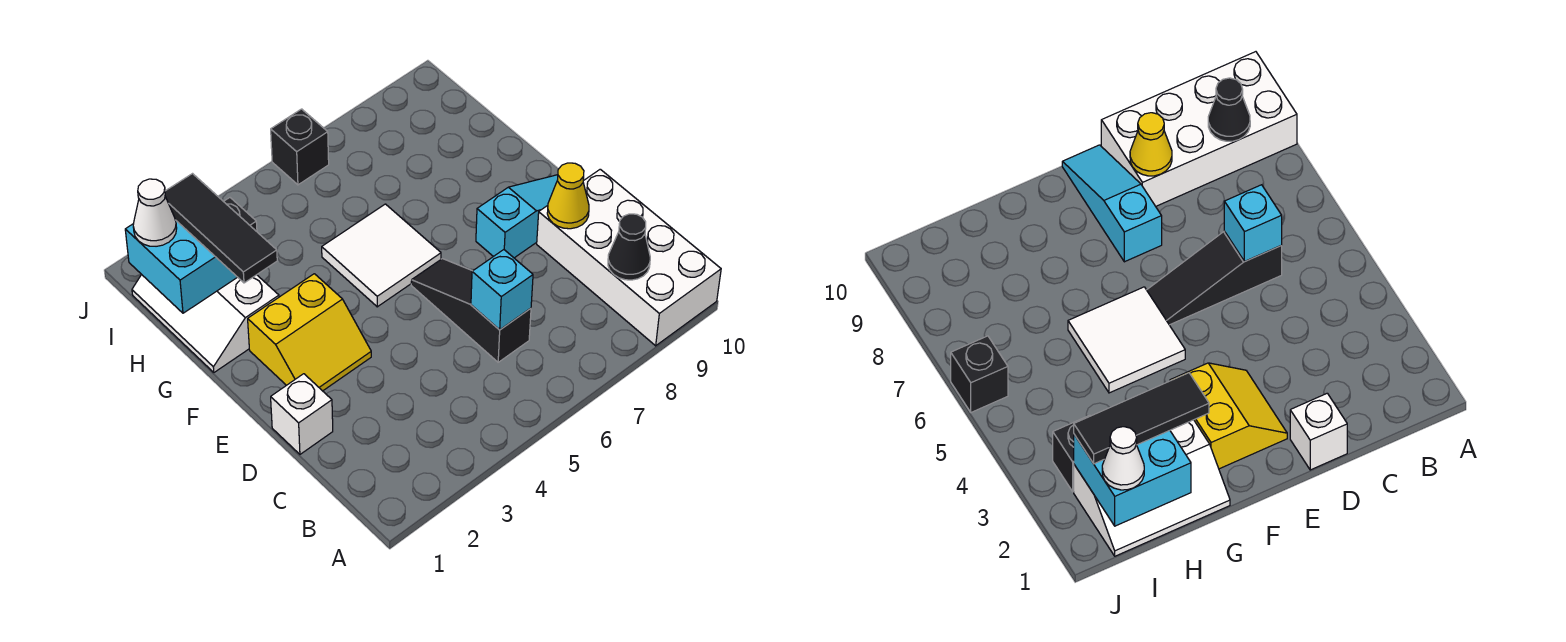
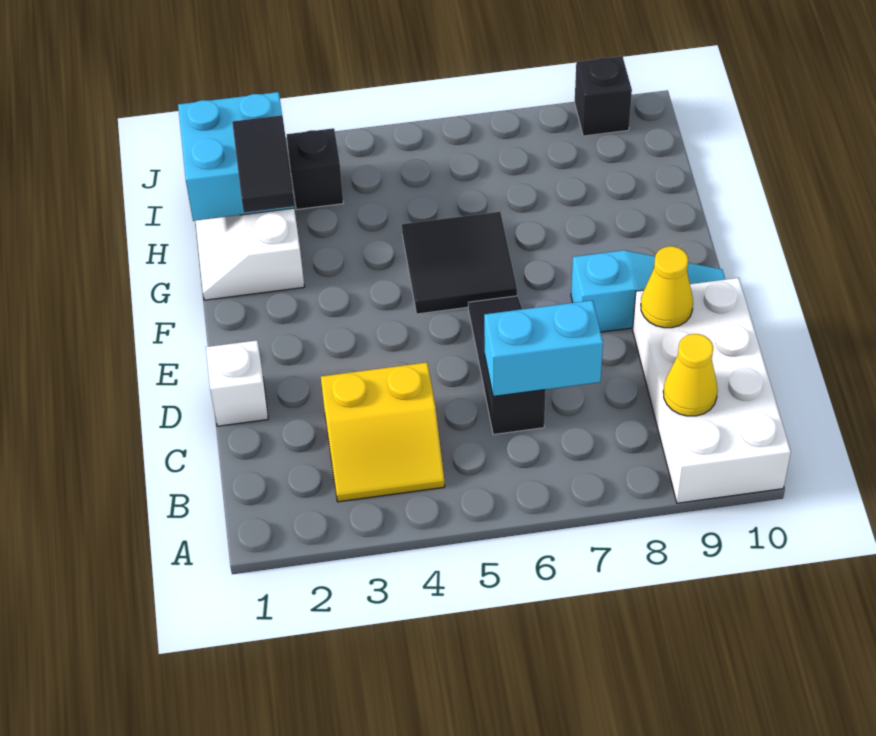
black cone B9 level 2 -> yellow cone B9 level 2
cyan brick C6 level 2 -> cyan brick C6:C7 level 2
yellow slope E2:F3 level 1 top F -> yellow slope B3:C4 level 1 top C
white tile F5:G6 level 1 -> black tile F5:G6 level 1
black tile G2:I2 level 3 -> black tile G2:H2 level 3
white cone I1 level 3 -> none
black brick J6 level 1 -> black brick J9 level 1

